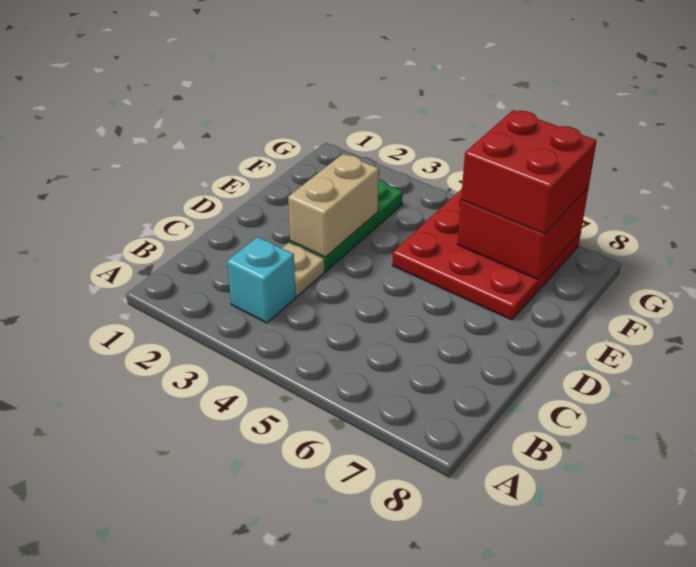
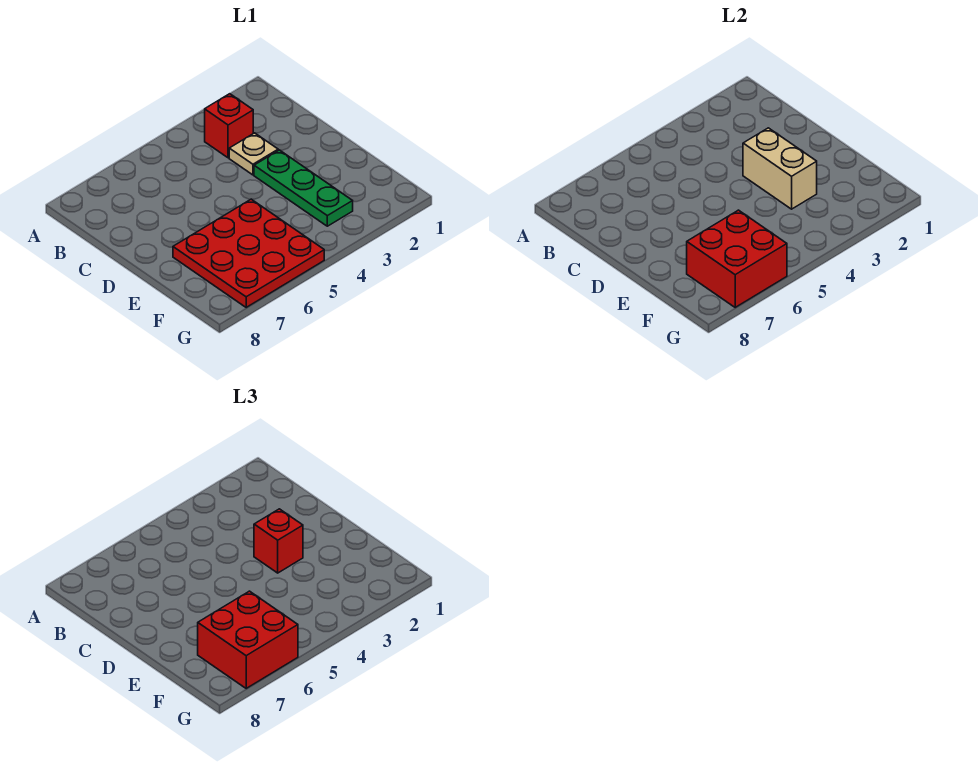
cyan brick B3 level 1 -> red brick B3 level 1
none -> red brick D3 level 3

